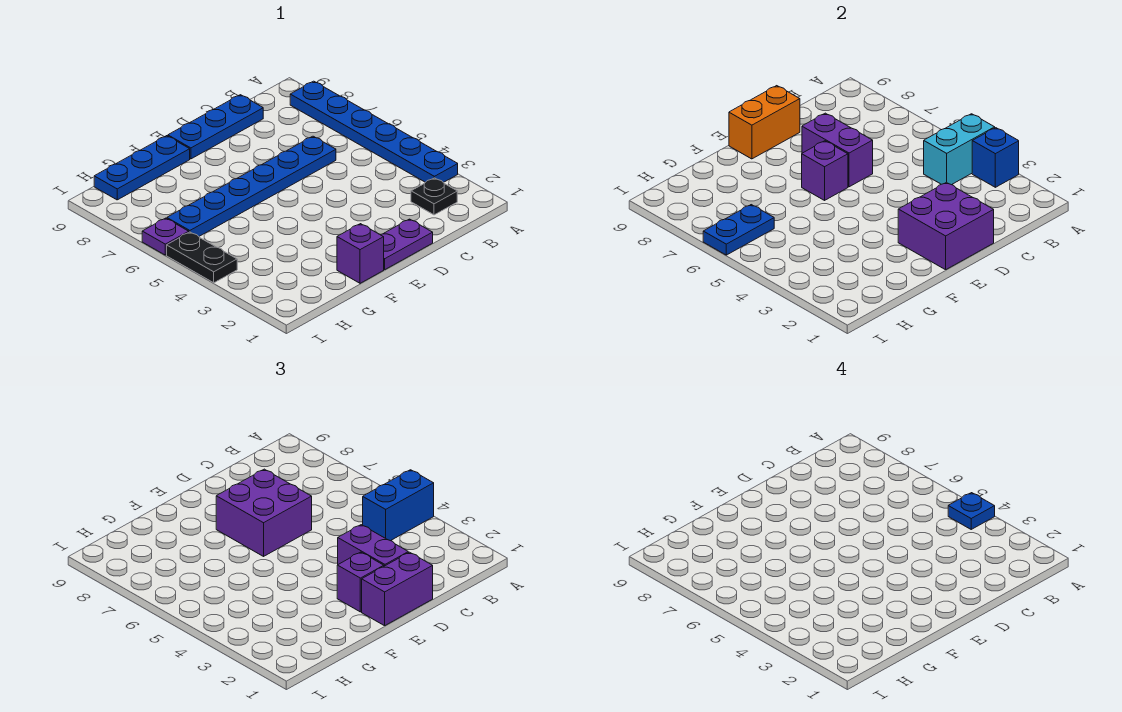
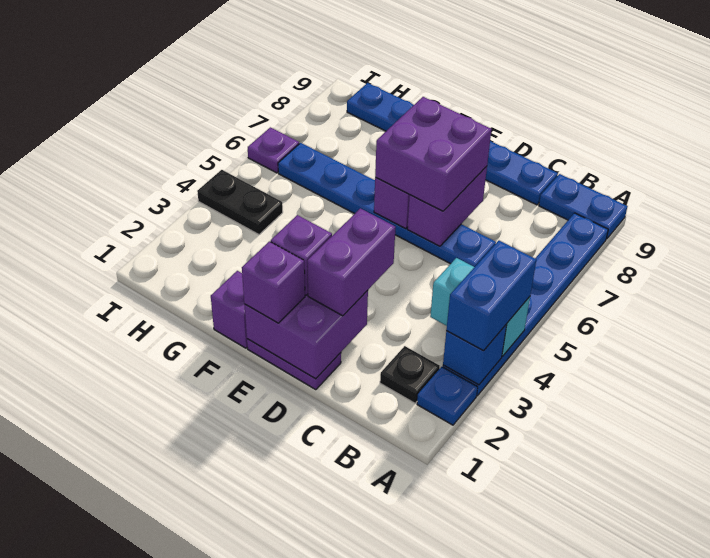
blue brick A4:B4 level 3 -> blue brick A3:A4 level 3
blue plate A4 level 4 -> blue plate A2 level 1
purple brick D1:E1 level 3 -> purple brick E1 level 3
orange brick D9:E9 level 2 -> none
blue plate H6:I6 level 2 -> blue plate A9:B9 level 1
black plate I4:I5 level 1 -> black plate H4:I4 level 1

